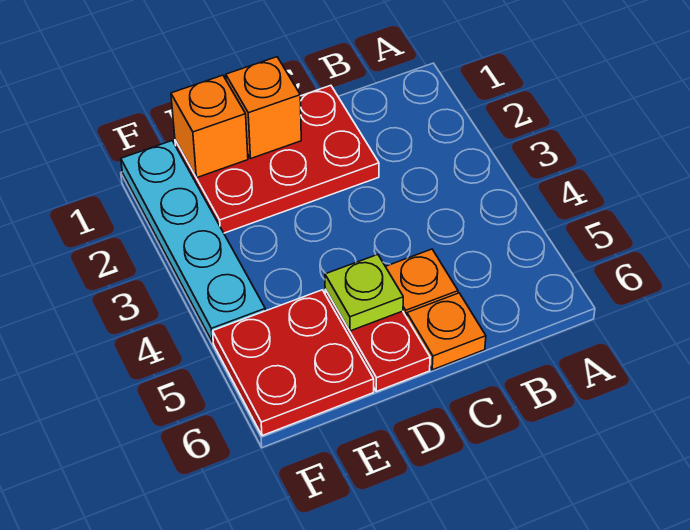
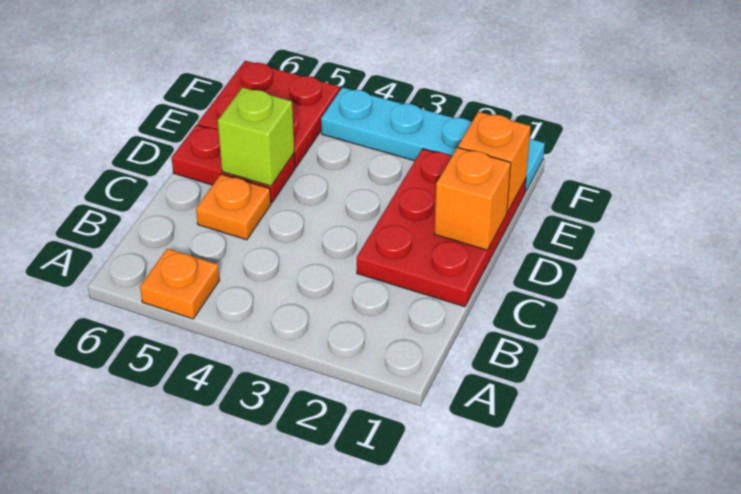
orange plate C6 level 1 -> orange plate A5 level 1
lime plate D5 level 2 -> lime brick D5 level 2

